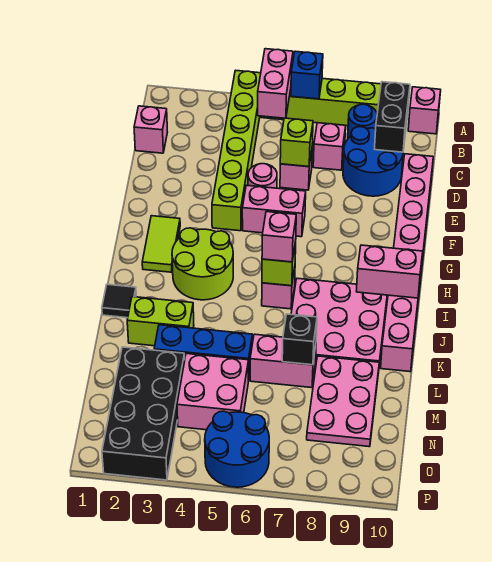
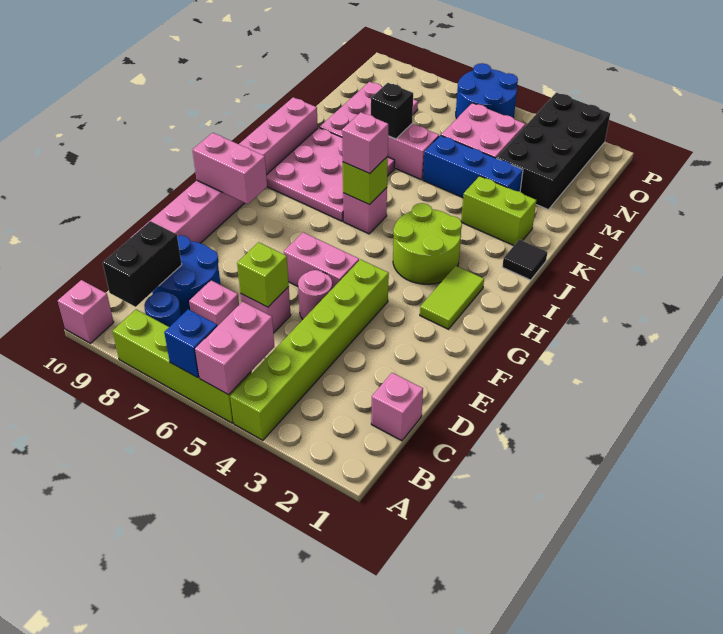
pink brick I9:I10 level 2 -> pink brick G9:G10 level 2

